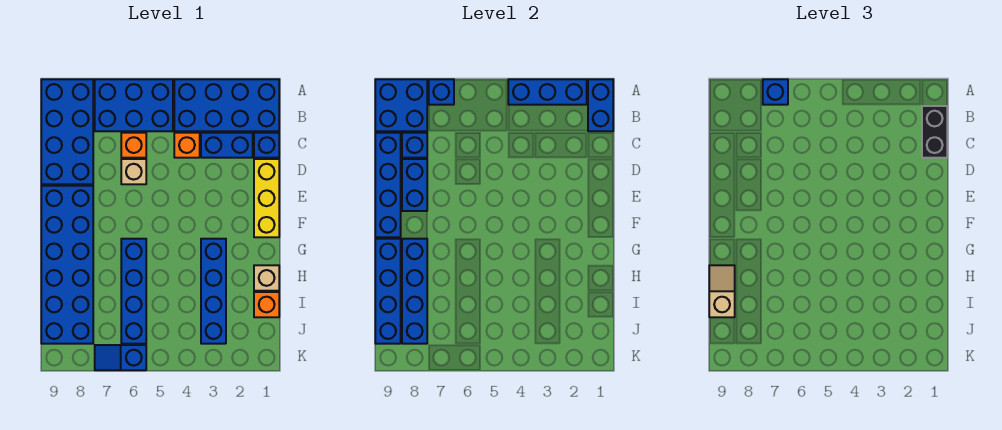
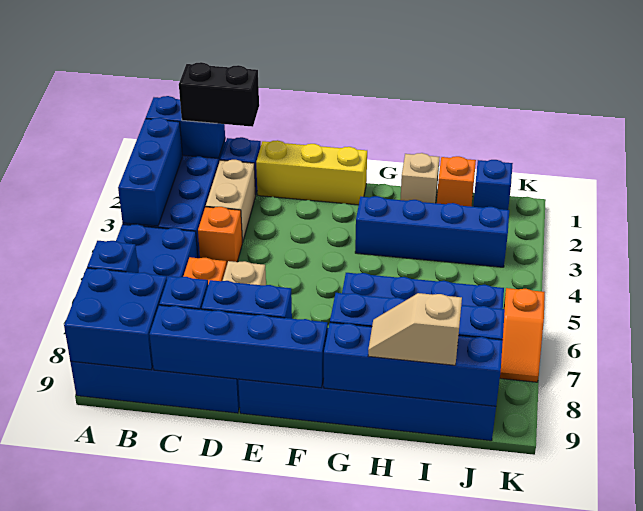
blue brick A7 level 3 -> blue brick J1 level 1
blue brick C2:C3 level 1 -> tan brick C2:C3 level 1
blue slope K6:K7 level 1 top 6 -> orange slope K6:K7 level 1 top 6

